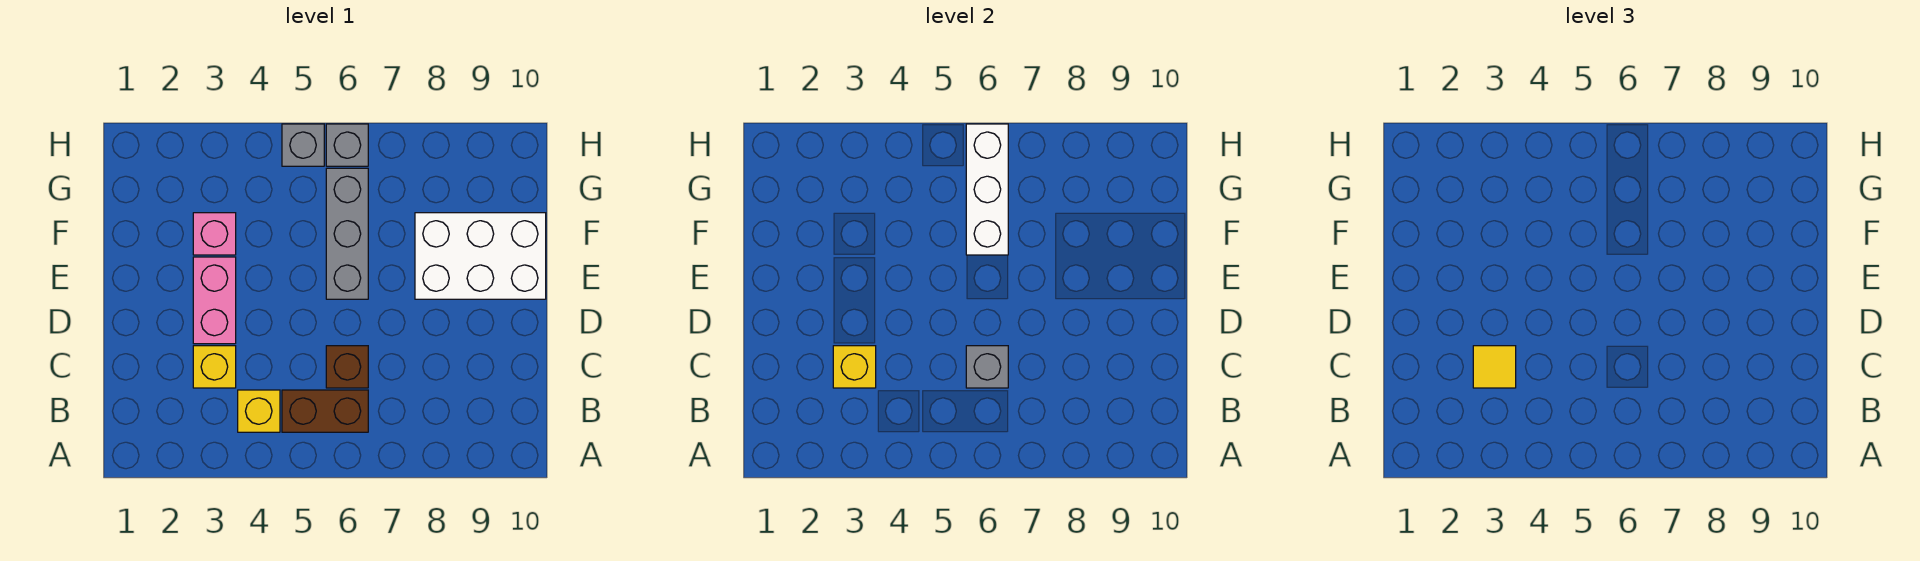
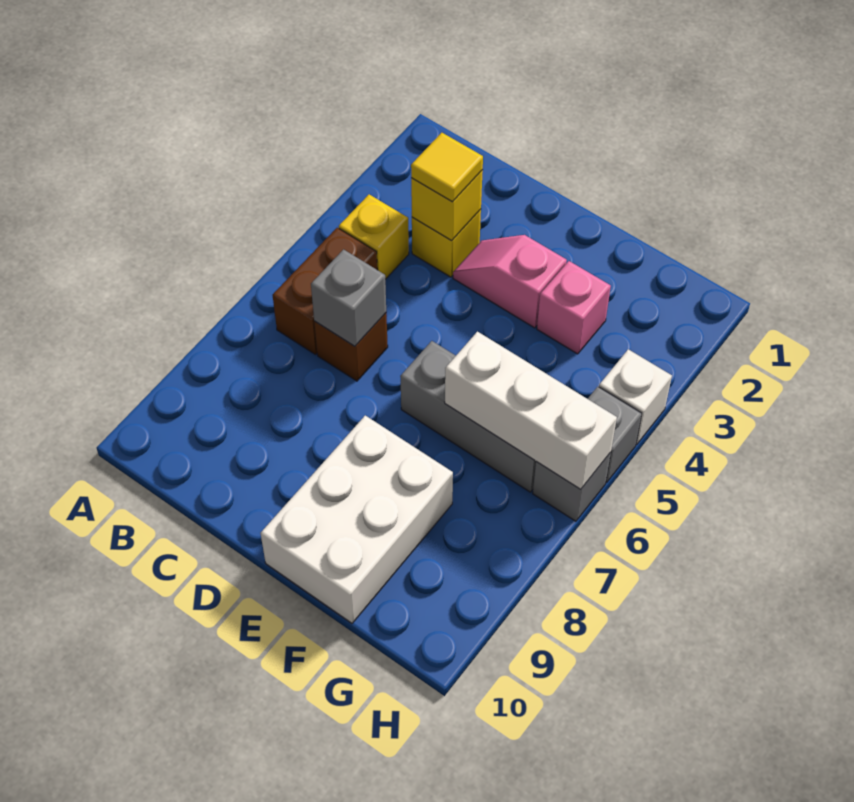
pink brick D3:E3 level 1 -> pink slope D3:E3 level 1 top E
none -> white brick H4 level 1

